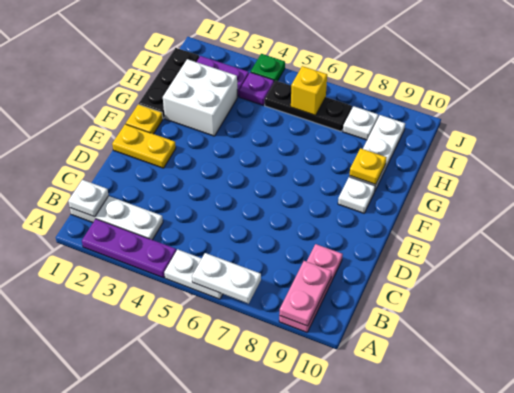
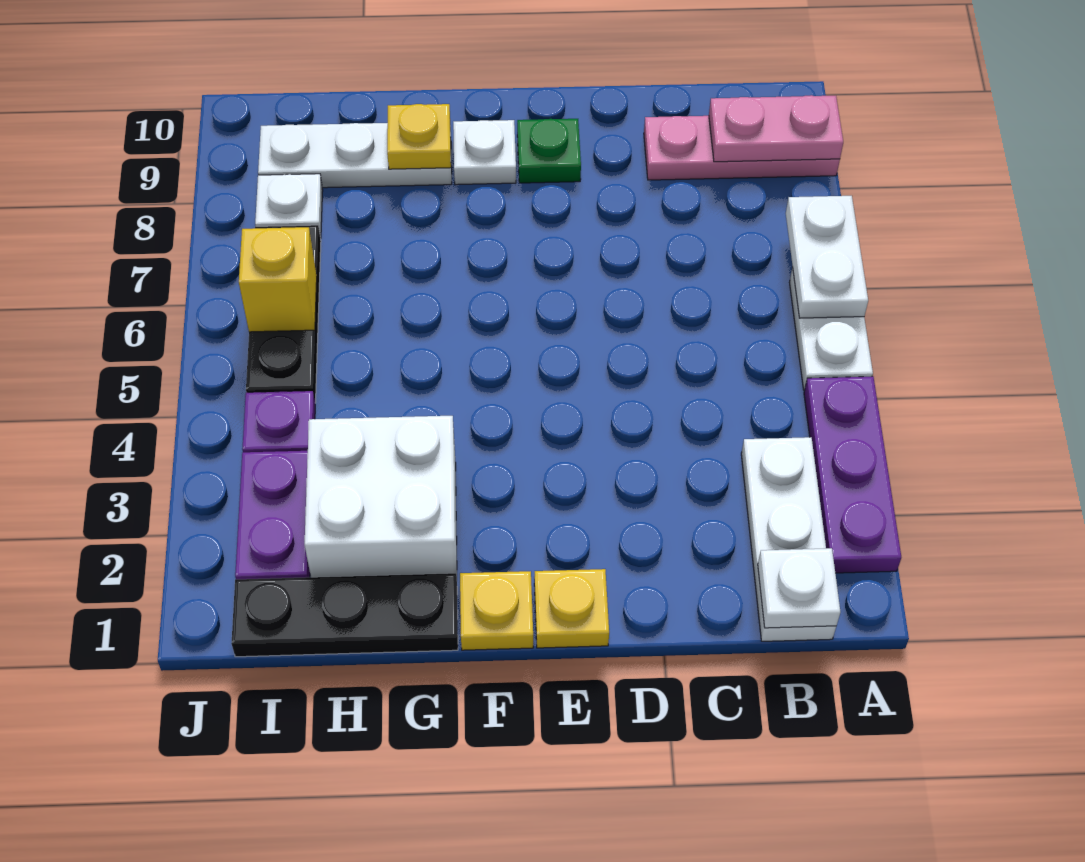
yellow plate E1:E2 level 1 -> yellow plate E1 level 1
green plate J4 level 1 -> green plate E9 level 1

